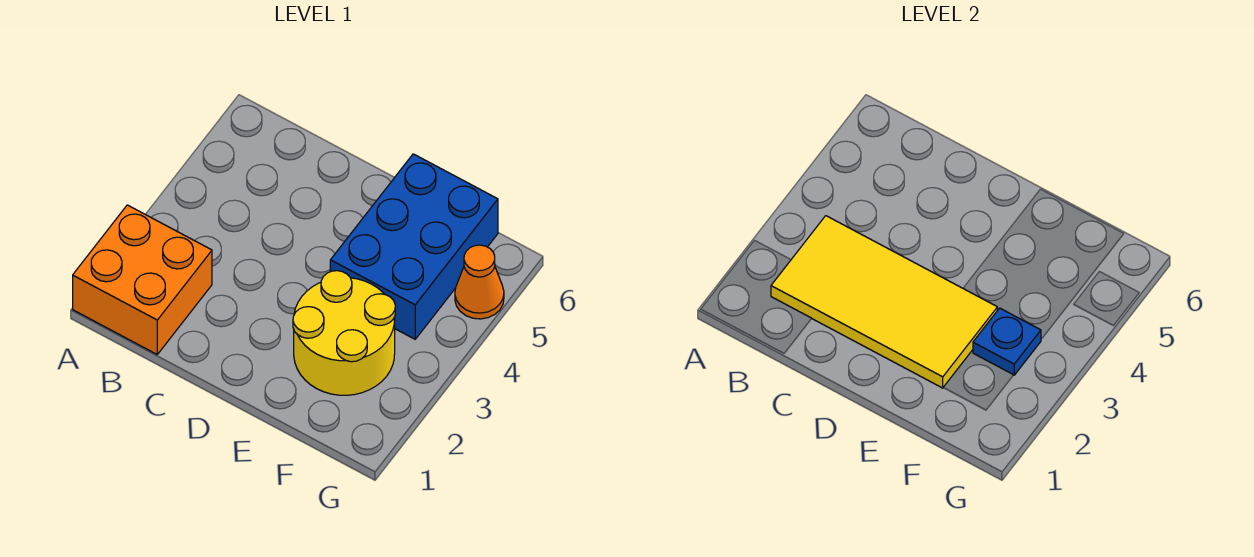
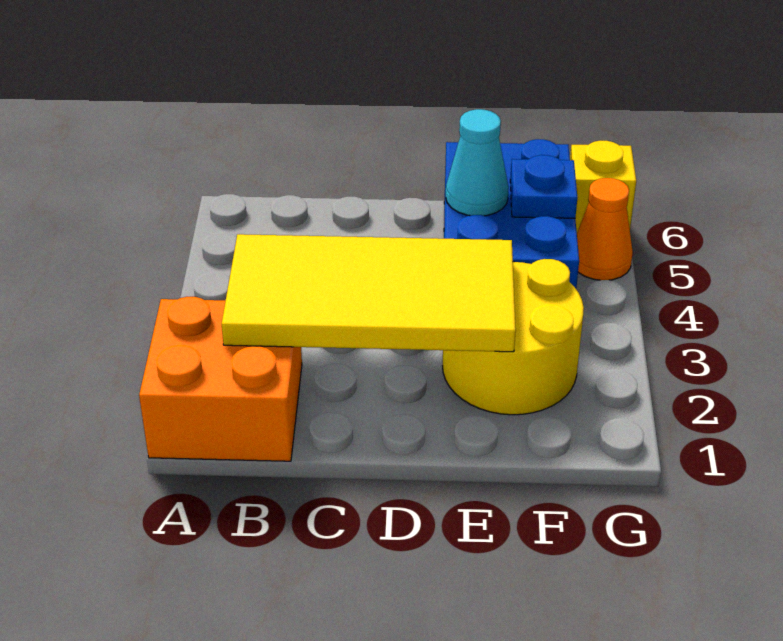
none -> cyan cone E5 level 2
blue plate F3 level 2 -> blue plate F5 level 2
none -> yellow brick G6 level 1

